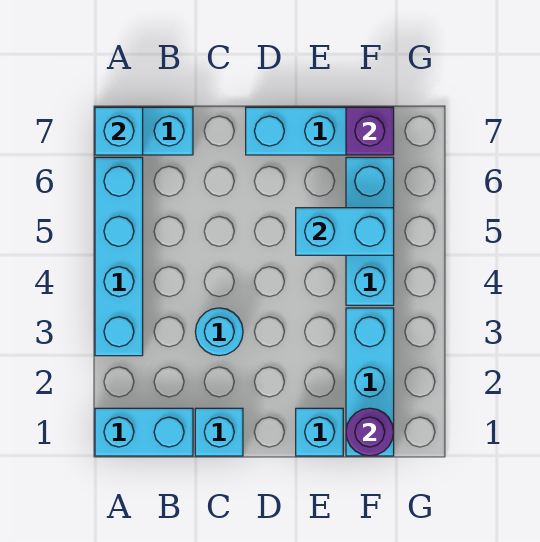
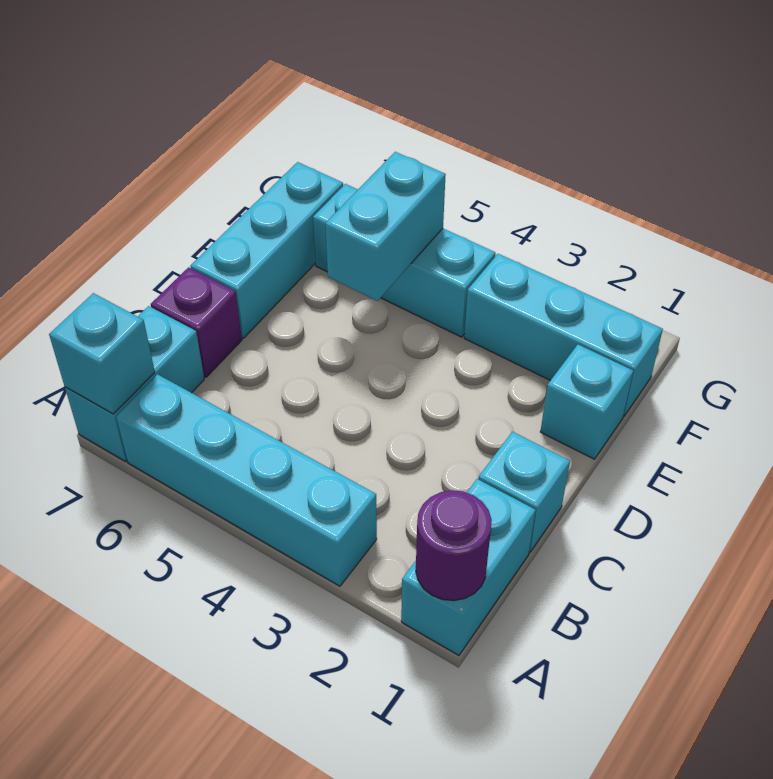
cyan round brick C3 level 1 -> none
purple round brick F1 level 2 -> purple round brick A1 level 2
purple brick F7 level 2 -> purple brick C7 level 1

